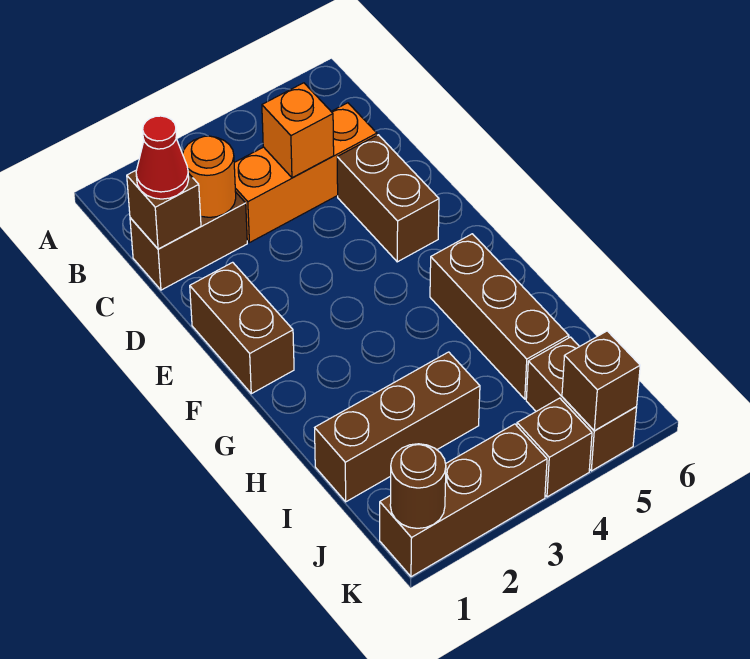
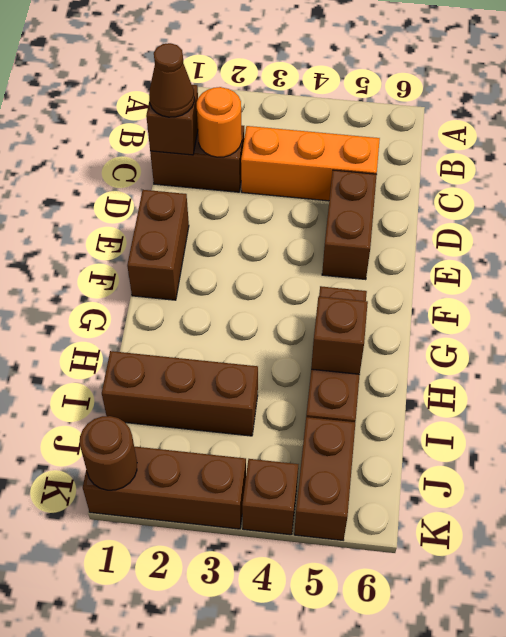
red cone C1 level 3 -> brown cone C1 level 3
orange brick C4 level 2 -> none
brown brick K5 level 2 -> brown brick H5 level 2

